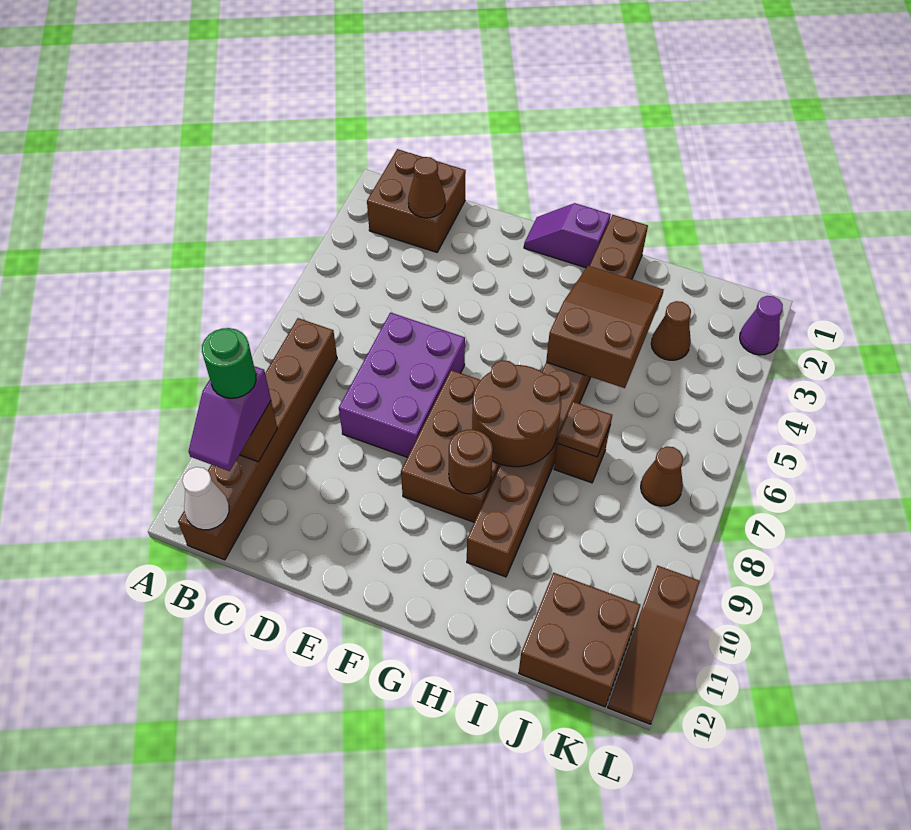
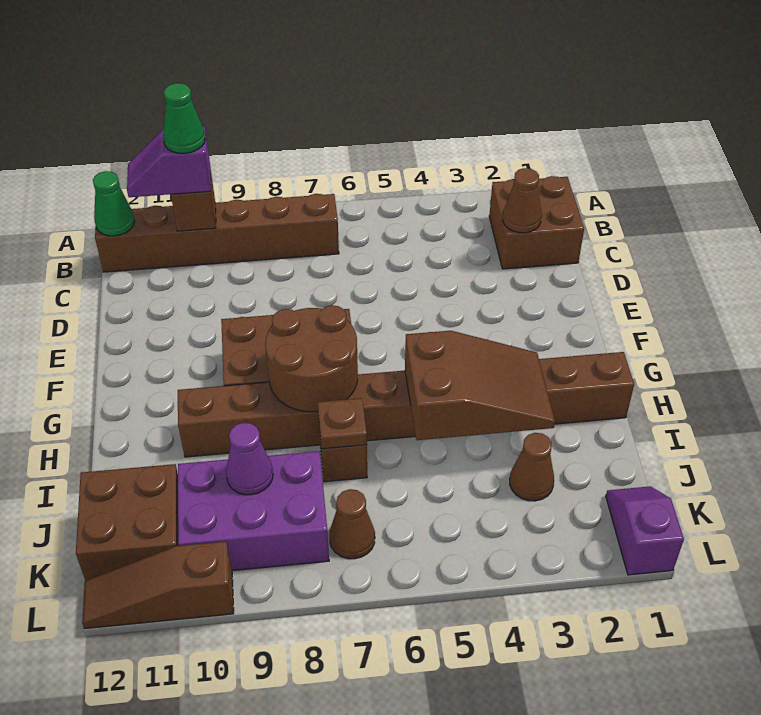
green round brick B10 level 4 -> green cone B10 level 4
white cone B12 level 2 -> green cone B12 level 2
purple brick D6:E8 level 1 -> purple brick J8:K10 level 1
purple slope F1:G1 level 1 top G -> purple slope K1:L1 level 1 top L
brown round brick G9 level 2 -> none
purple cone L2 level 1 -> purple cone J9 level 2

